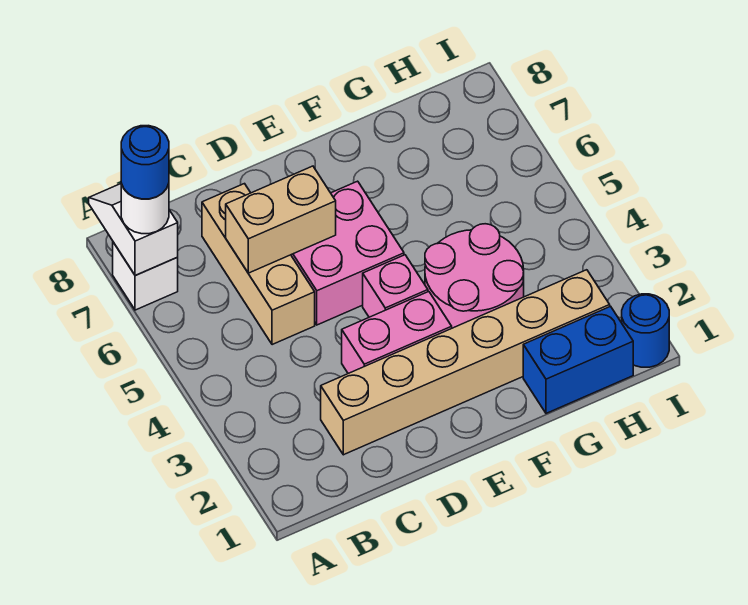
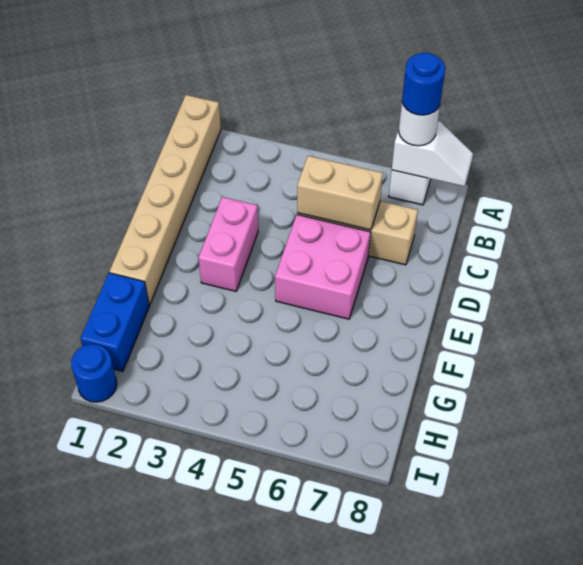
tan brick C2:H2 level 1 -> tan brick A1:F1 level 1
tan brick C6:D6 level 2 -> tan brick C5:C6 level 2
pink brick E4 level 1 -> none
pink round brick F3:G4 level 1 -> none

